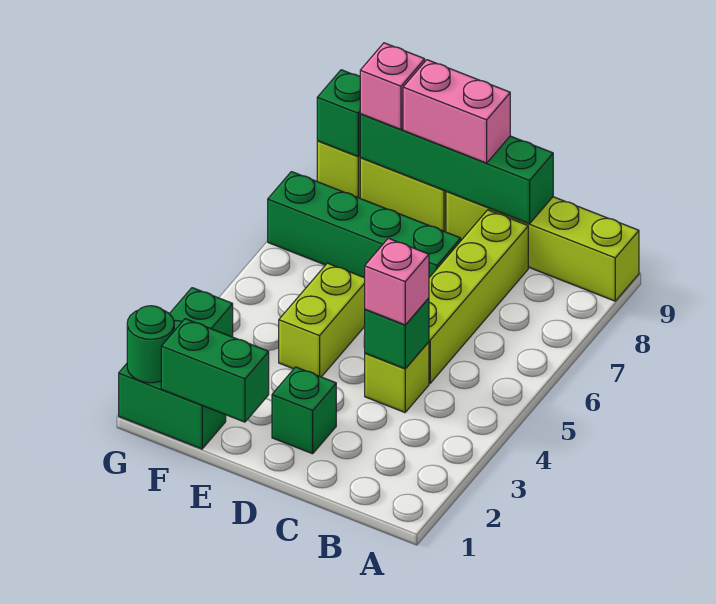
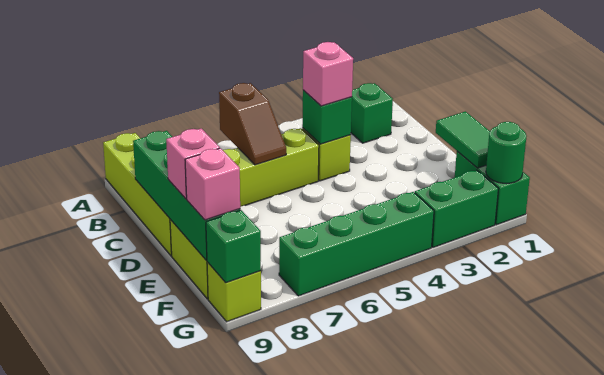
none -> brown slope B6:C6 level 2 top B
green brick D2 level 1 -> green brick B2 level 1
green brick D7:G7 level 1 -> green brick G4:G7 level 1
pink brick D9:E9 level 3 -> pink brick E9 level 3
green brick E1:F1 level 2 -> green tile E1:F1 level 2
lime brick E4:E5 level 1 -> none

